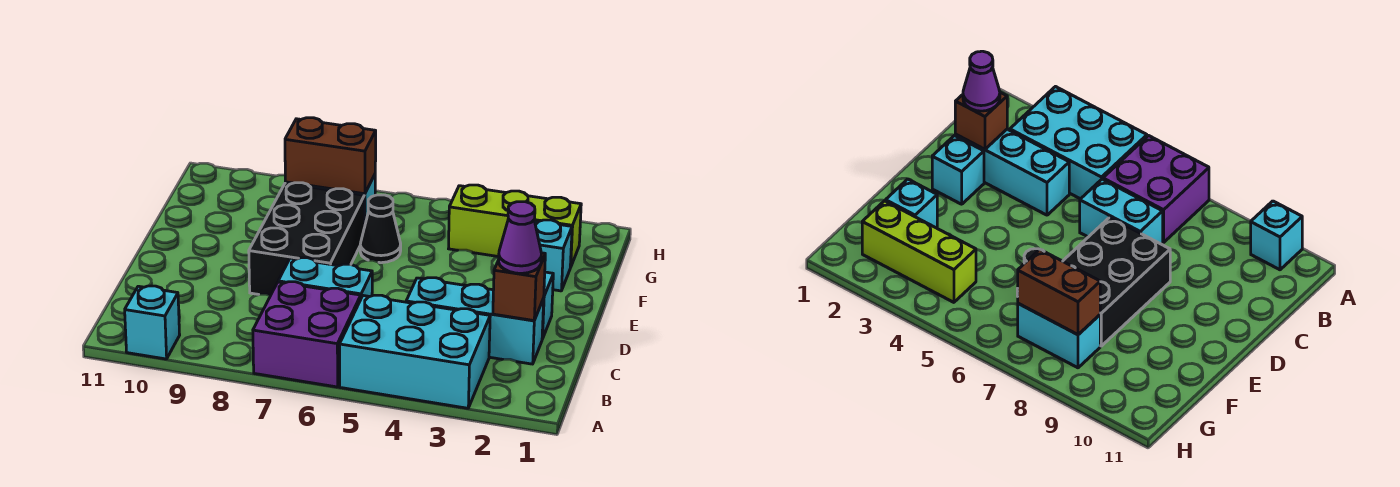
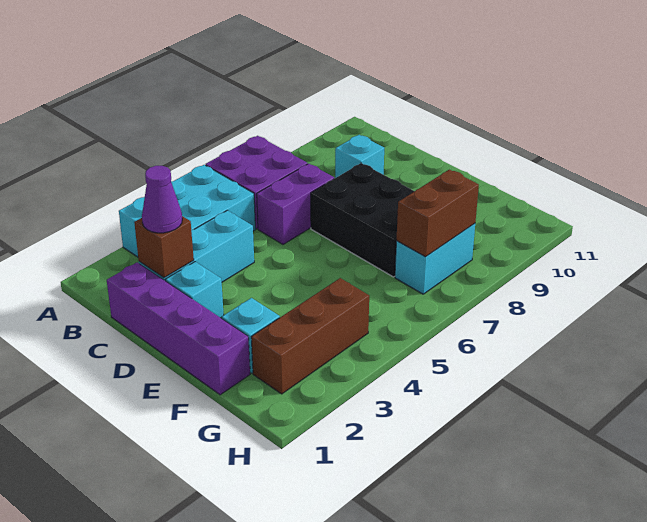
cyan brick A10 level 1 -> cyan brick C9 level 1
none -> purple brick C1:F1 level 1
cyan brick C6:C7 level 1 -> purple brick C6:C7 level 1
black cone F6 level 1 -> none
lime brick G2:G4 level 1 -> brown brick G2:G4 level 1

